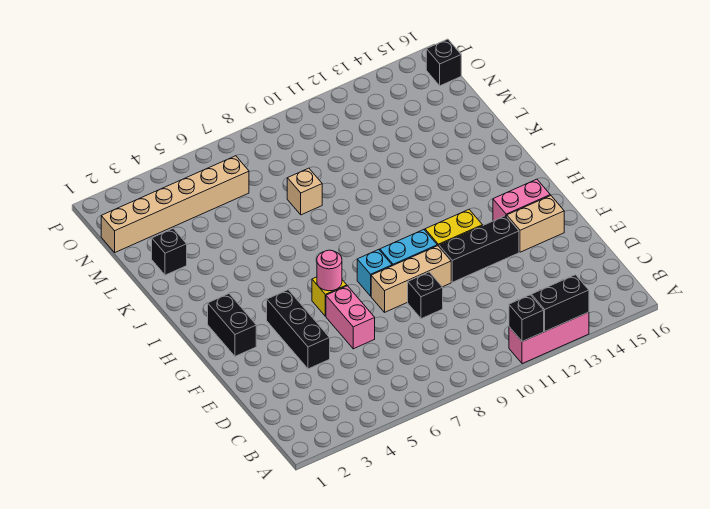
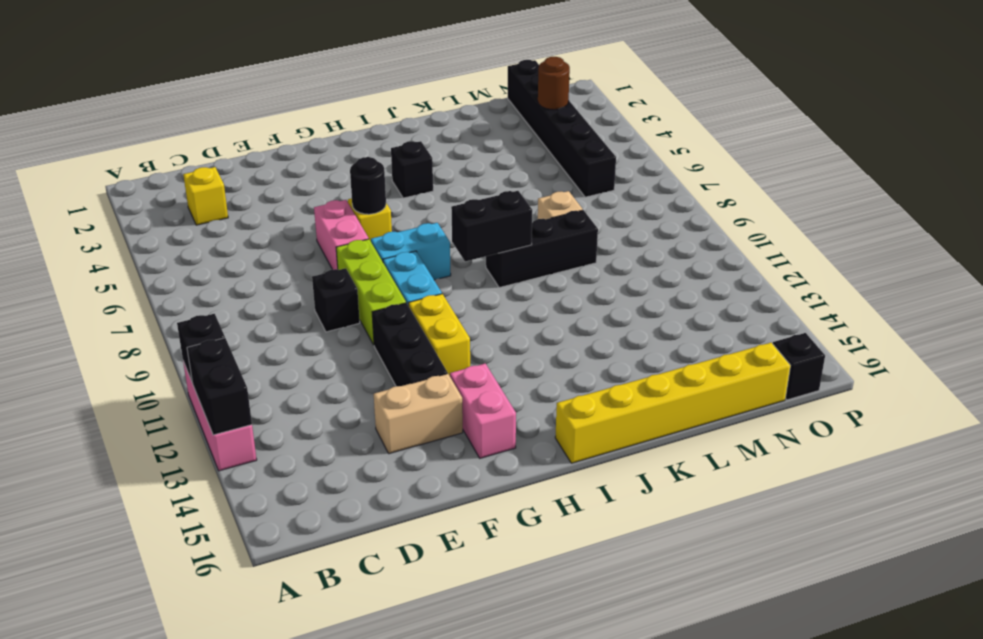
none -> yellow brick C3 level 1
black brick E4:G4 level 1 -> black brick J9:L9 level 1
pink brick E6:F6 level 1 -> pink brick F6:F7 level 1
tan brick F8:F10 level 1 -> lime brick F8:F10 level 1
tan brick F14:F15 level 1 -> tan brick E14:F14 level 1
black brick G2:H2 level 1 -> black brick I9:J9 level 2
pink round brick G6 level 2 -> black round brick G6 level 2
cyan brick G8 level 1 -> cyan brick G8:H8 level 1
none -> yellow brick I16:N16 level 1
black brick L2 level 1 -> black brick I4 level 1
tan brick N1:N6 level 1 -> black brick N1:N6 level 1
none -> brown round brick N3 level 2

